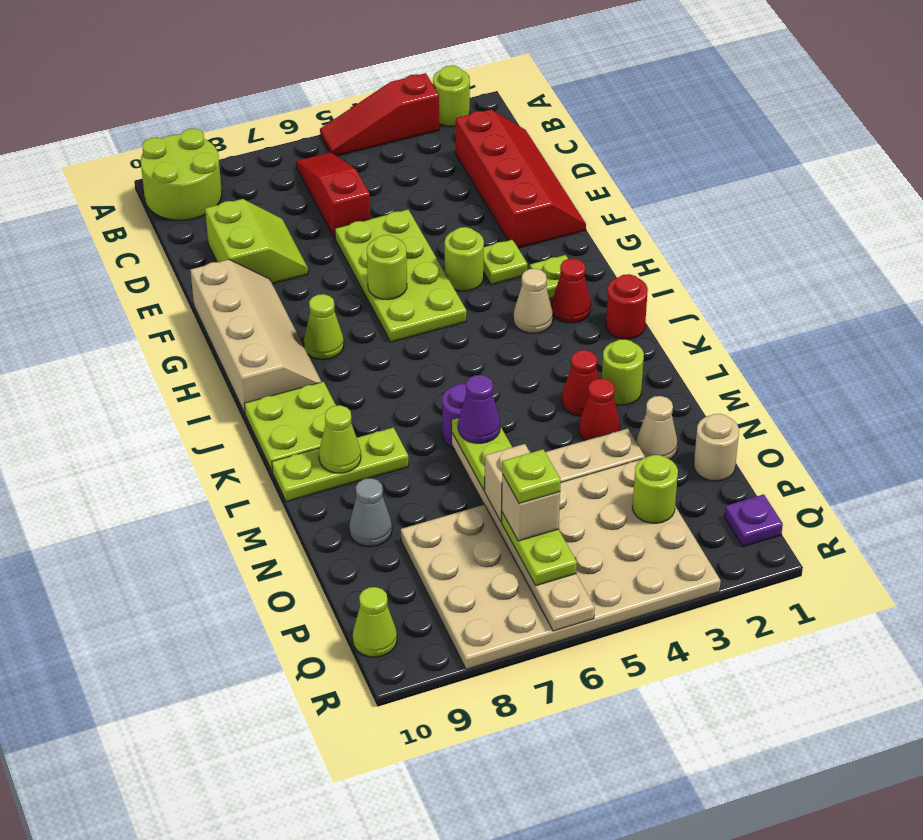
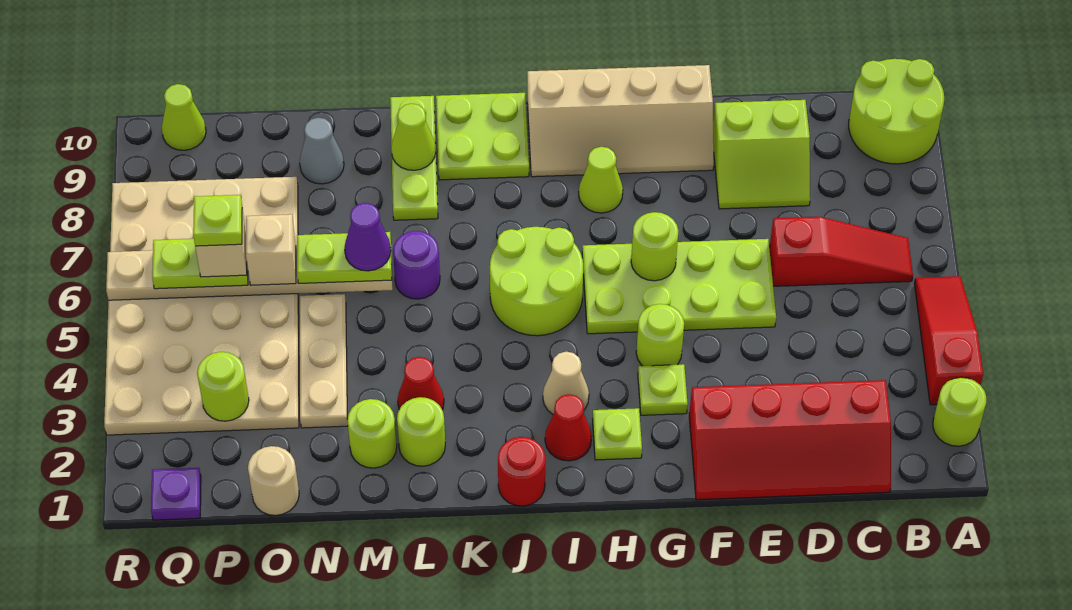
none -> lime round brick I5:J6 level 1
none -> lime round brick M2 level 1
red cone M3 level 1 -> none
tan cone N2 level 1 -> none

